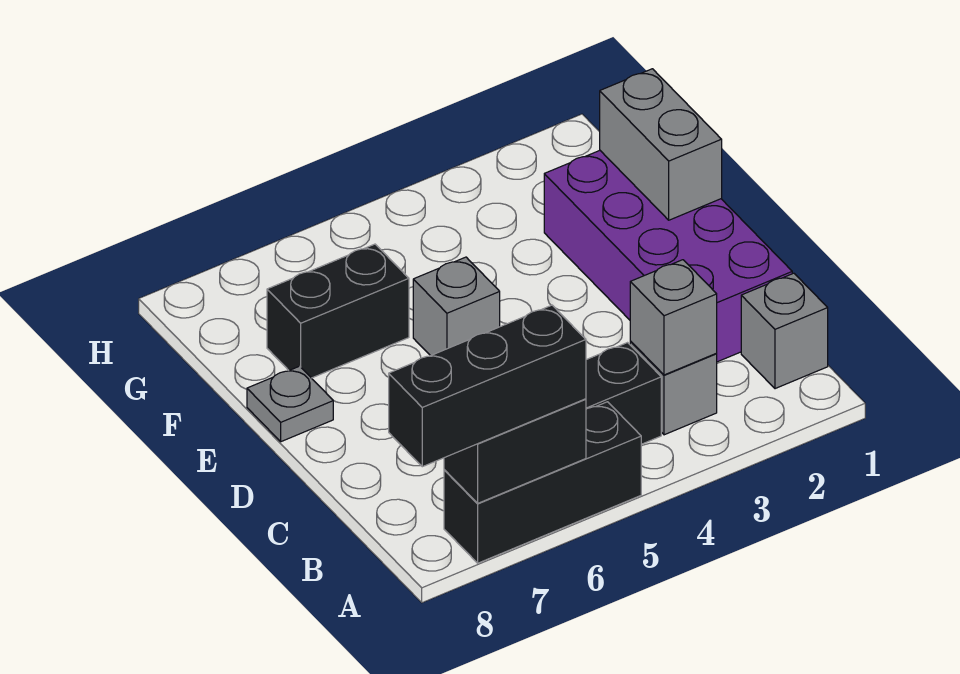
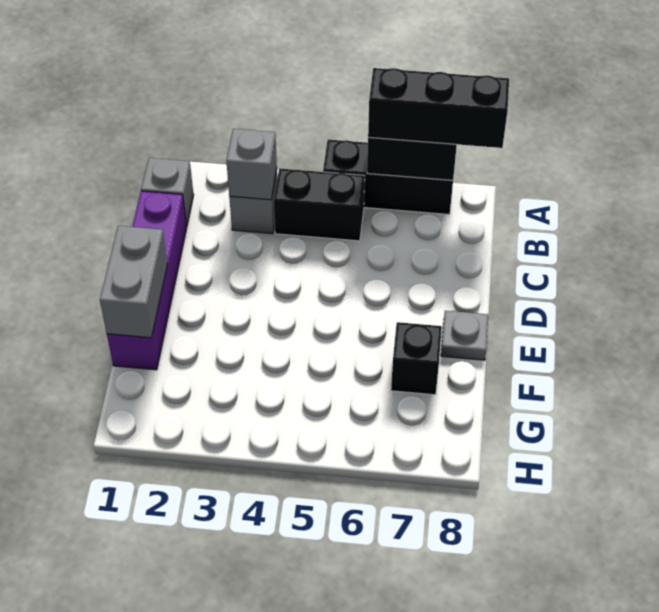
purple brick C1:F2 level 1 -> purple brick C1:F1 level 1
grey brick E5 level 1 -> none
black brick F6:F7 level 1 -> black brick F7 level 1

